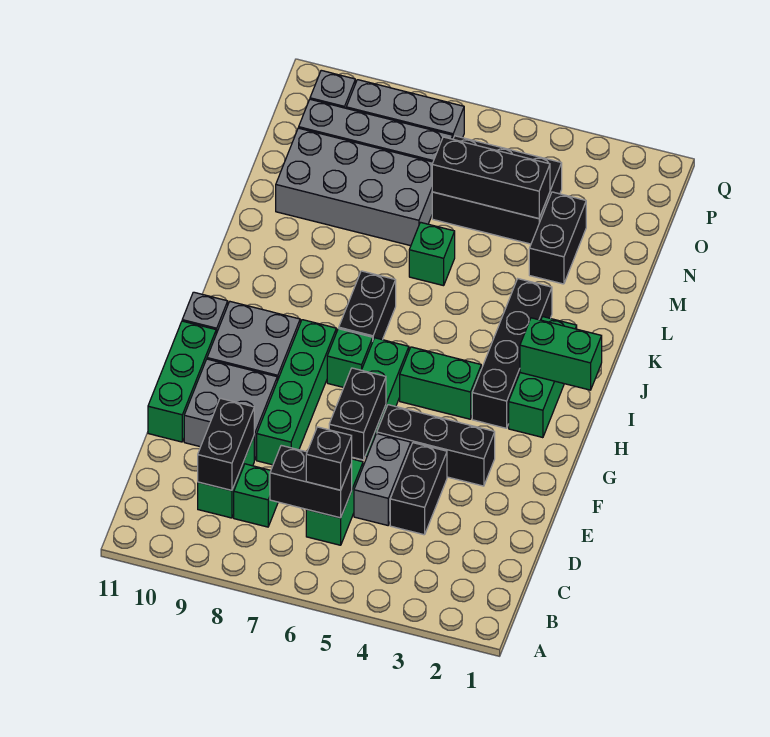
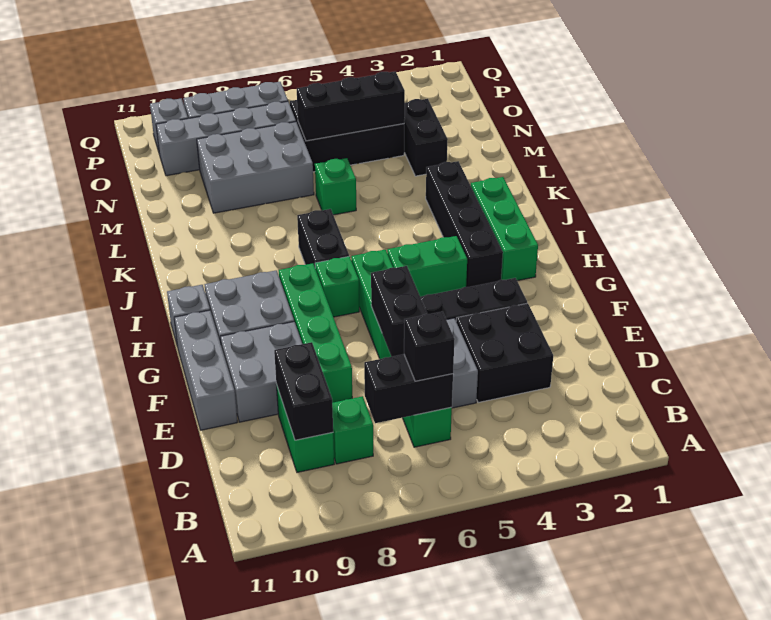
black brick D4:E4 level 1 -> black brick D3:E4 level 1
green brick E11:G11 level 1 -> grey brick E11:G11 level 1
green brick I1:I2 level 2 -> none
grey brick M7:N10 level 1 -> grey brick M7:N9 level 1

